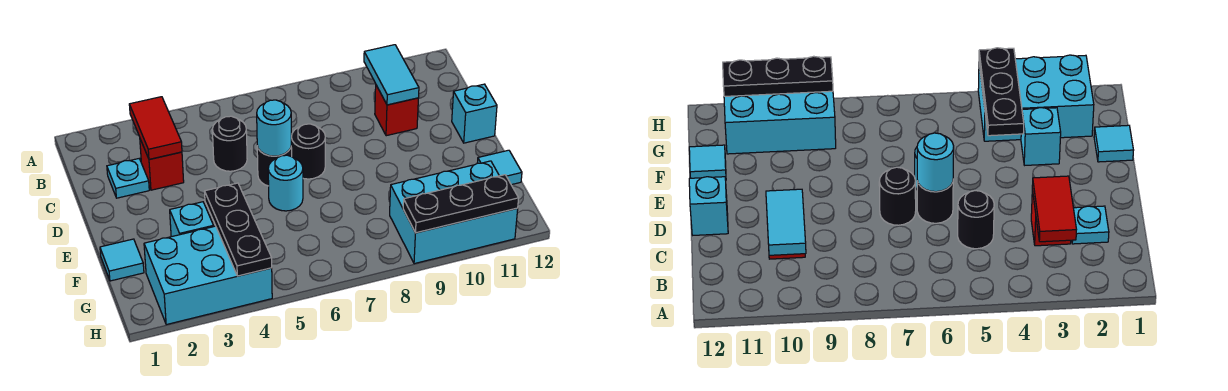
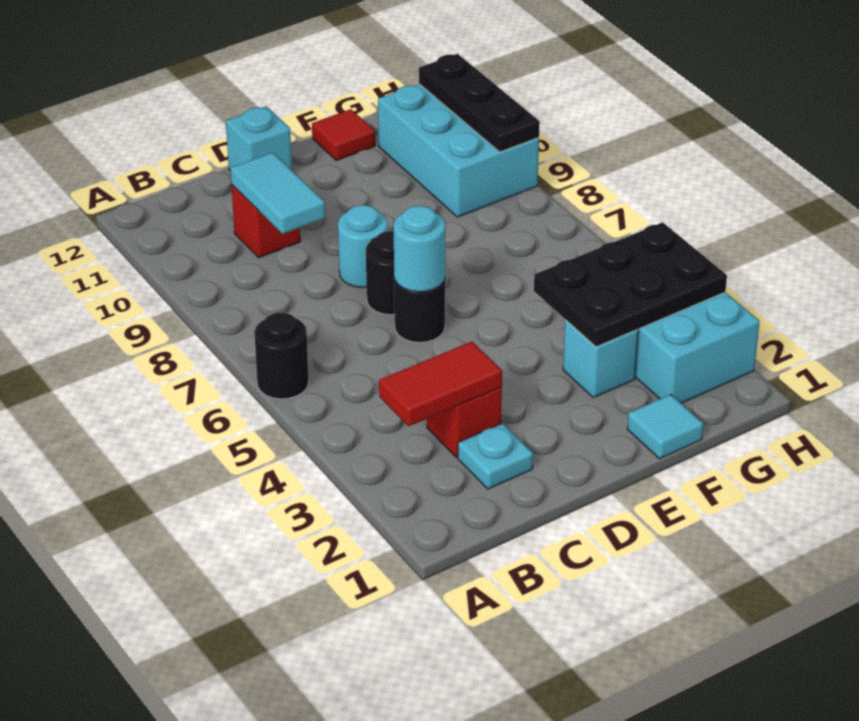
cyan tile B10:C10 level 2 -> cyan tile C9:C10 level 2
black round brick C5 level 1 -> black round brick A6 level 1
cyan round brick E6 level 1 -> cyan round brick D8 level 1
black plate F4:H4 level 2 -> black plate F3:H4 level 2
cyan tile F12 level 1 -> red tile F12 level 1

